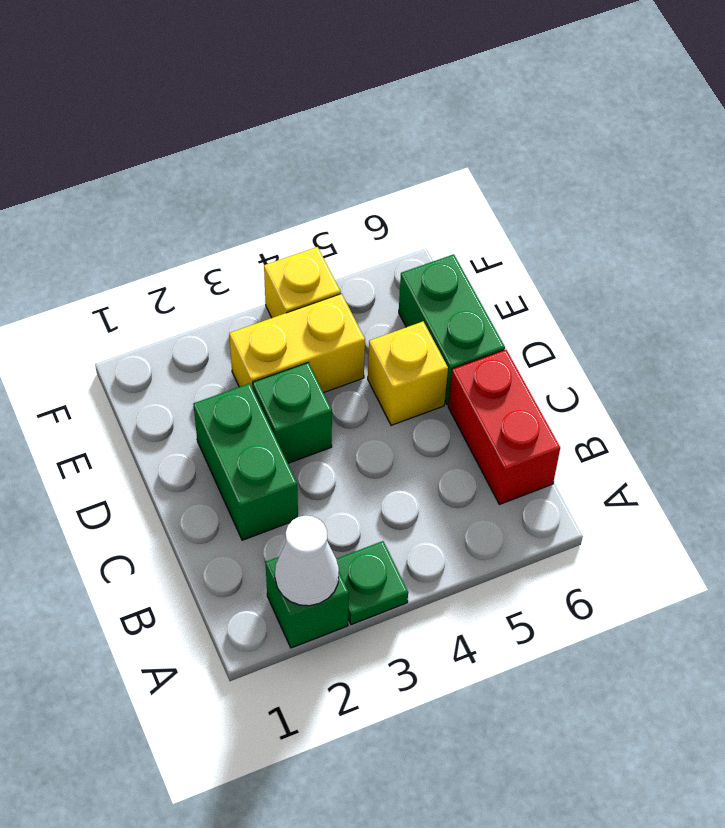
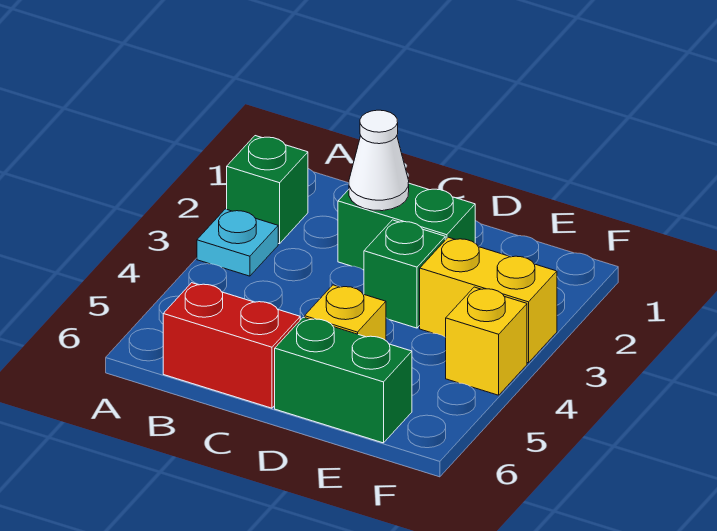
white cone A2 level 2 -> white cone C2 level 2
green plate A3 level 1 -> cyan plate A3 level 1
yellow brick E3:E4 level 1 -> yellow brick E3:F3 level 1

